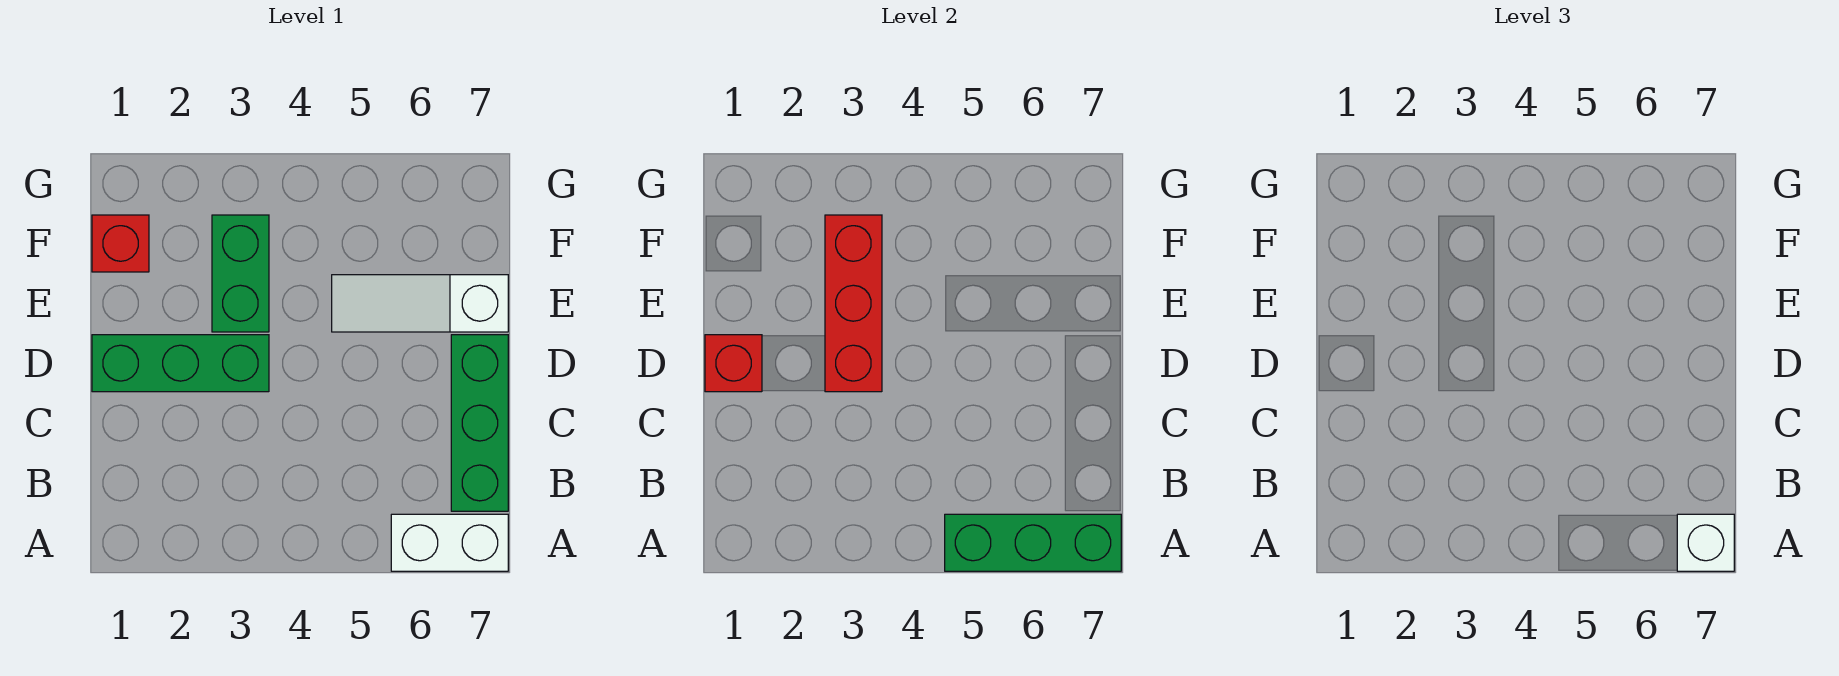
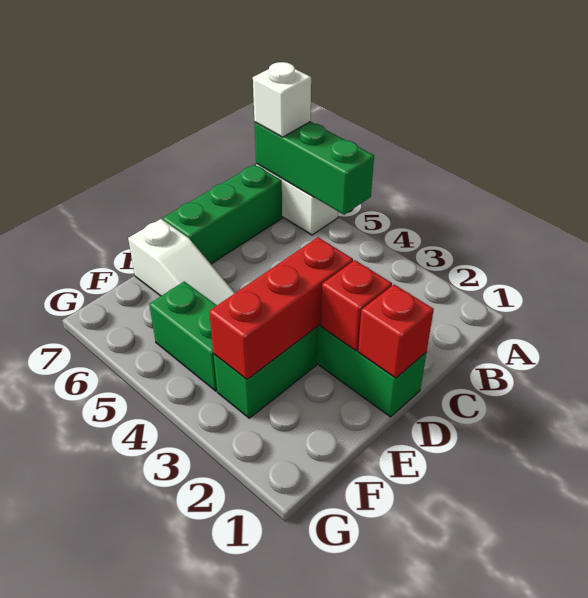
red brick F1 level 1 -> red brick D2 level 2
none -> green brick F4:F5 level 1

